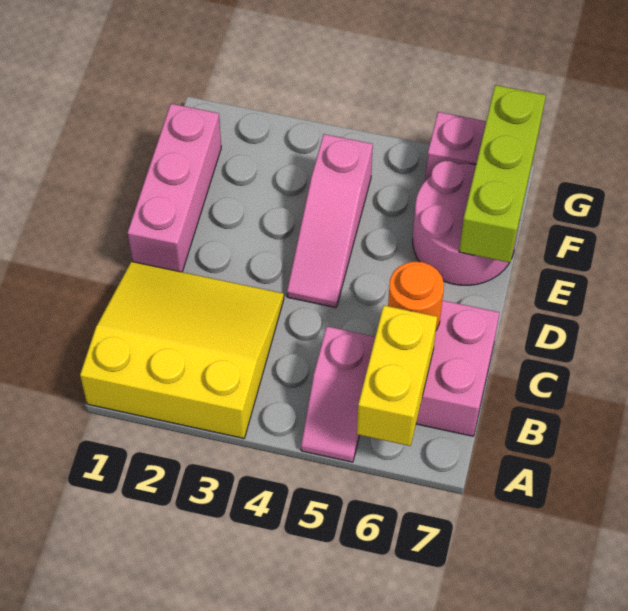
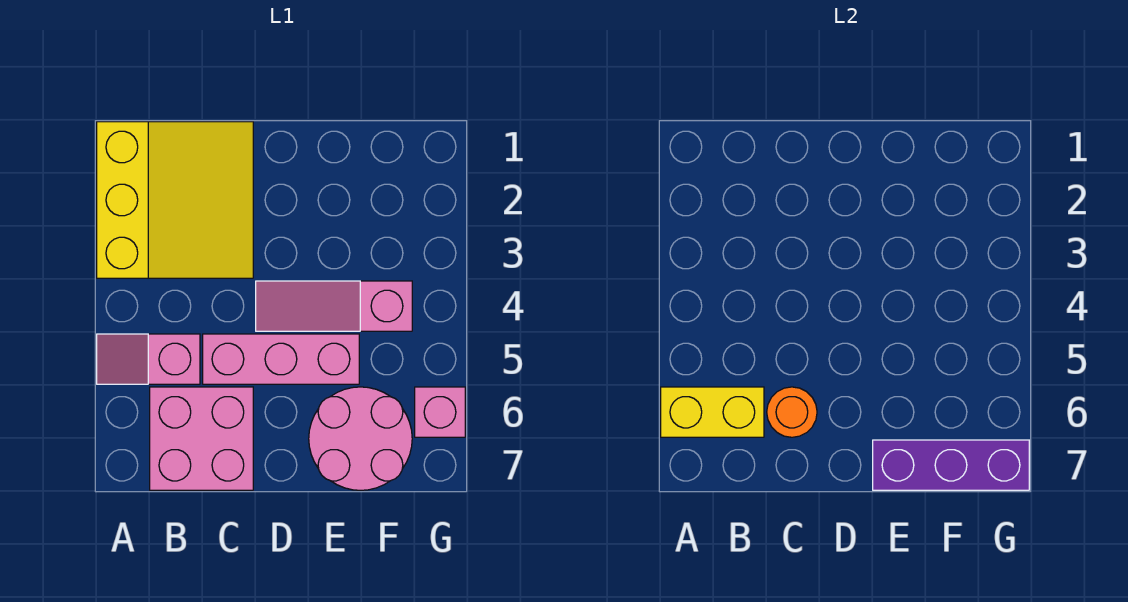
pink brick D1:F1 level 1 -> pink brick C5:E5 level 1
lime brick E7:G7 level 2 -> purple brick E7:G7 level 2

